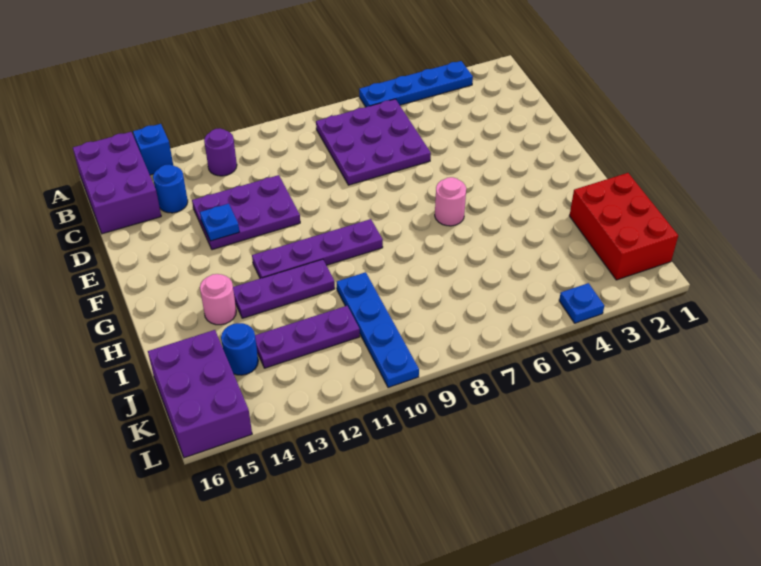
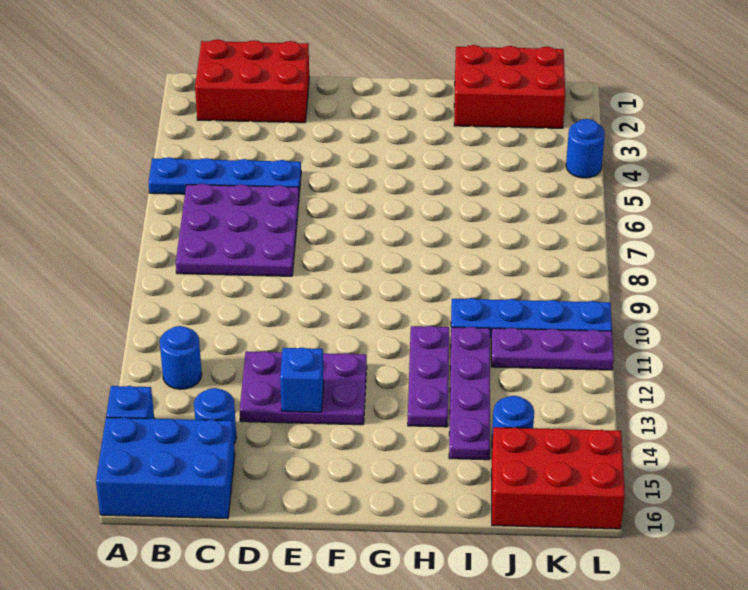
blue plate A3:A6 level 1 -> blue plate A5:D5 level 1
purple brick A15:C16 level 1 -> blue brick A15:C16 level 1
none -> red brick B1:D2 level 1
purple round brick B12 level 1 -> blue round brick B12 level 1
purple plate D11:E13 level 1 -> purple plate D12:F13 level 1
blue plate E13 level 2 -> blue brick E13 level 2
pink round brick G6 level 1 -> none
purple plate G9:G12 level 1 -> purple plate I11:I14 level 1
pink round brick H14 level 1 -> none
purple plate J11:J13 level 1 -> purple plate J11:L11 level 1
purple brick J15:L16 level 1 -> red brick J15:L16 level 1
blue plate L4 level 1 -> blue round brick L4 level 1

